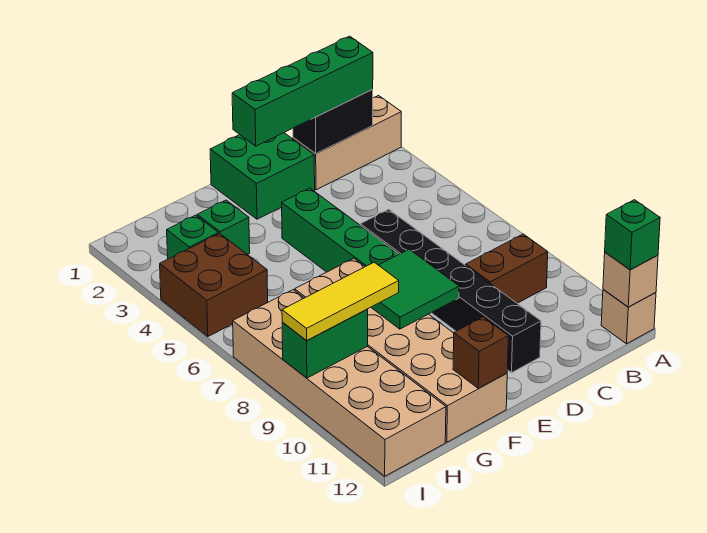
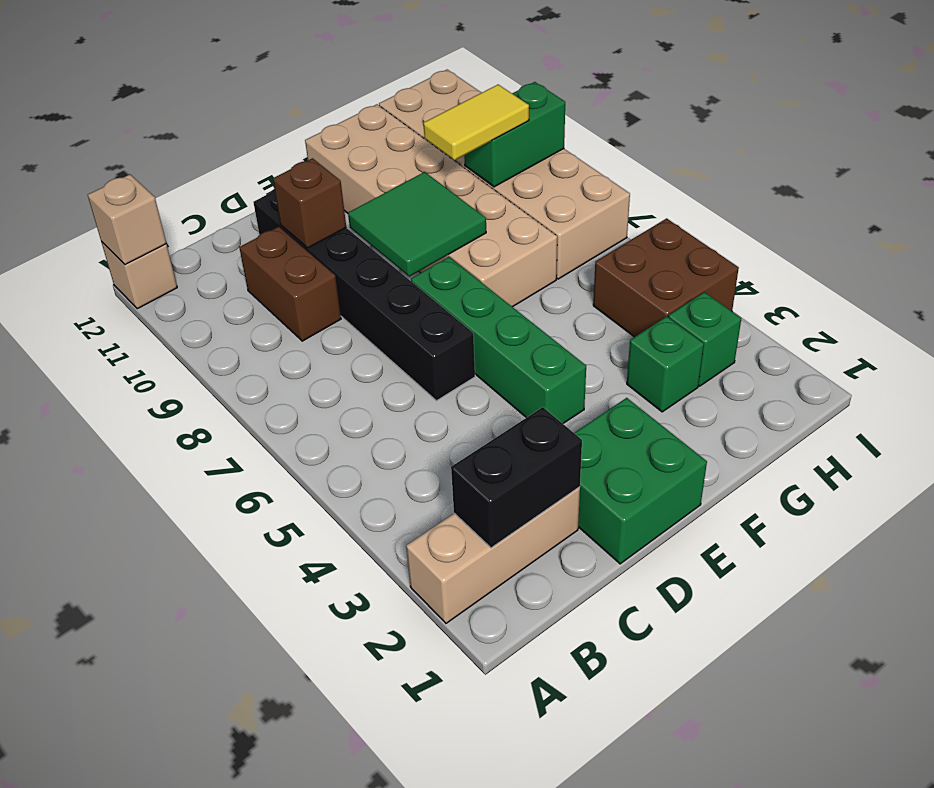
green brick A12 level 3 -> none
green brick B2:E2 level 3 -> none
brown brick B9:C9 level 1 -> brown brick C9:C10 level 1
brown brick F12 level 2 -> brown brick D10 level 2
yellow tile G9:I9 level 3 -> yellow tile G9:H9 level 3

